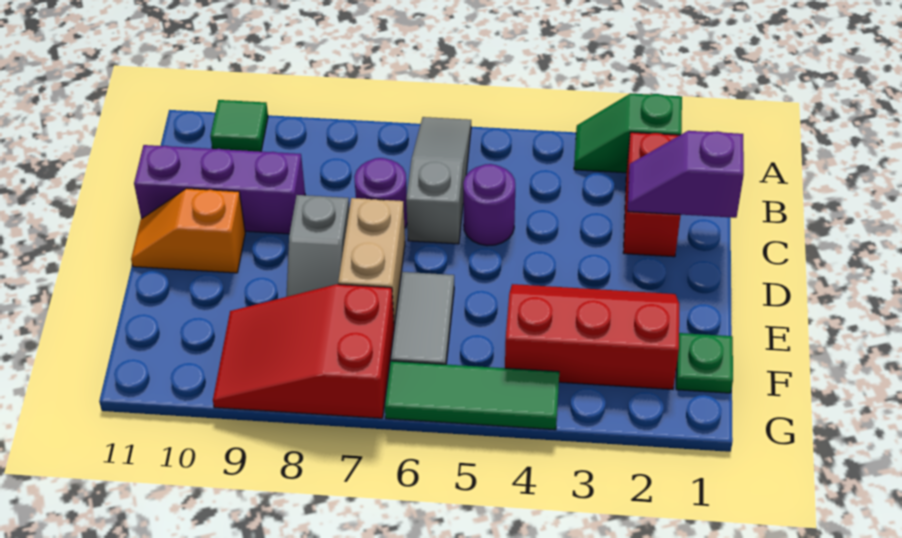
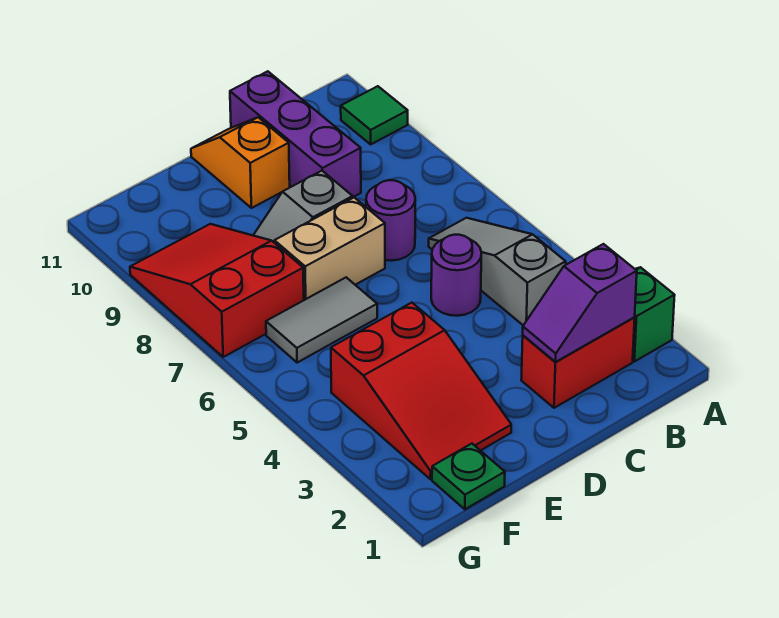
grey slope A6:C6 level 1 top C -> grey slope B4:B6 level 1 top 4
purple slope C1:C2 level 2 top 1 -> purple slope B2:C2 level 2 top B
red slope E2:F4 level 1 top F -> red slope E2:F4 level 1 top 4
green tile G4:G6 level 1 -> none

